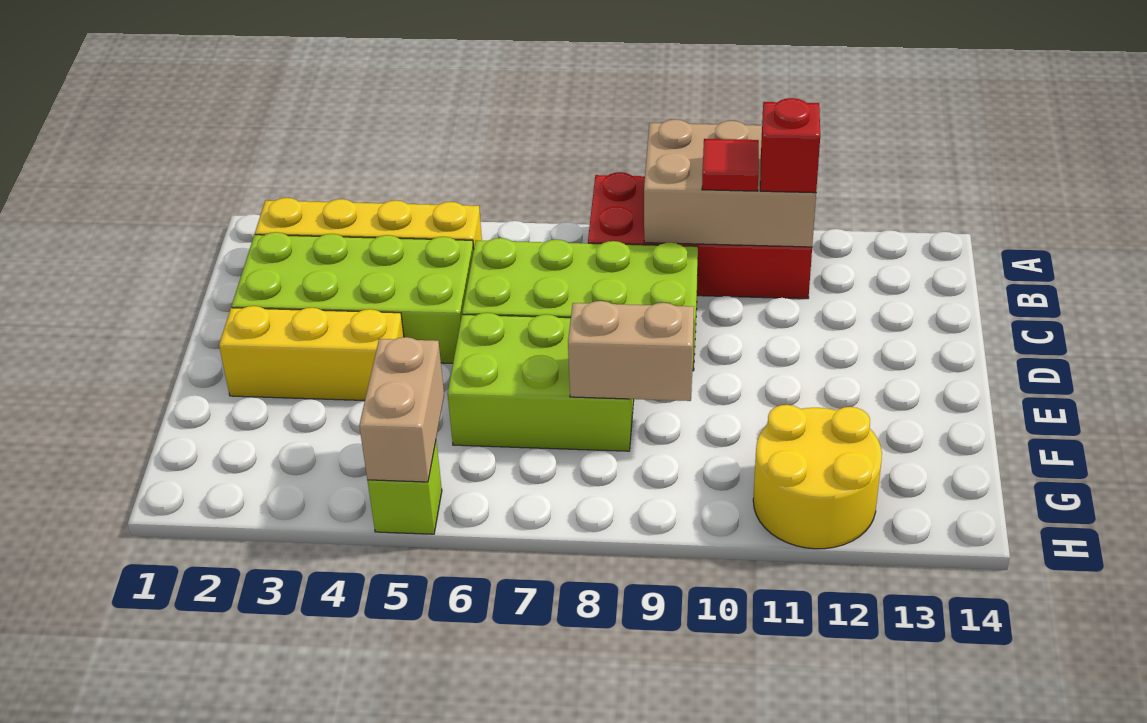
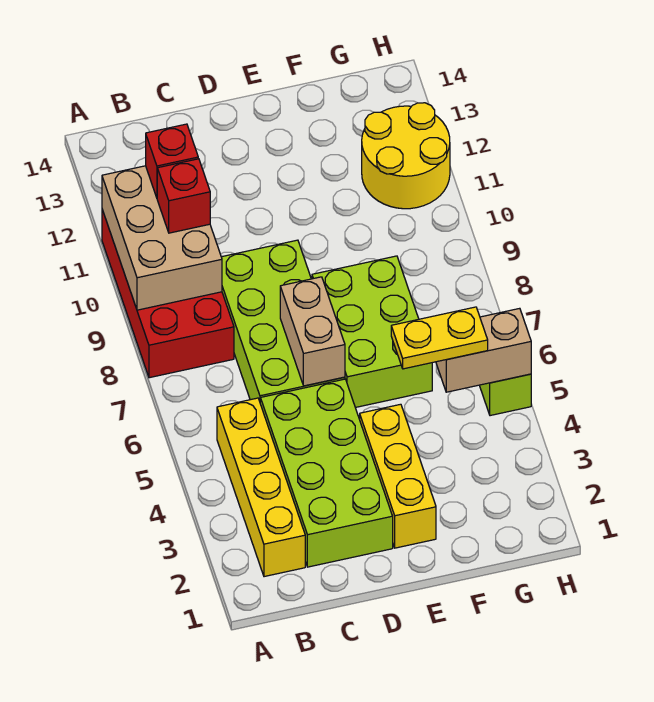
red tile B10 level 3 -> red brick B10 level 3
none -> yellow plate F5:G5 level 3
tan brick F8:F9 level 2 -> tan brick D6:D7 level 2

